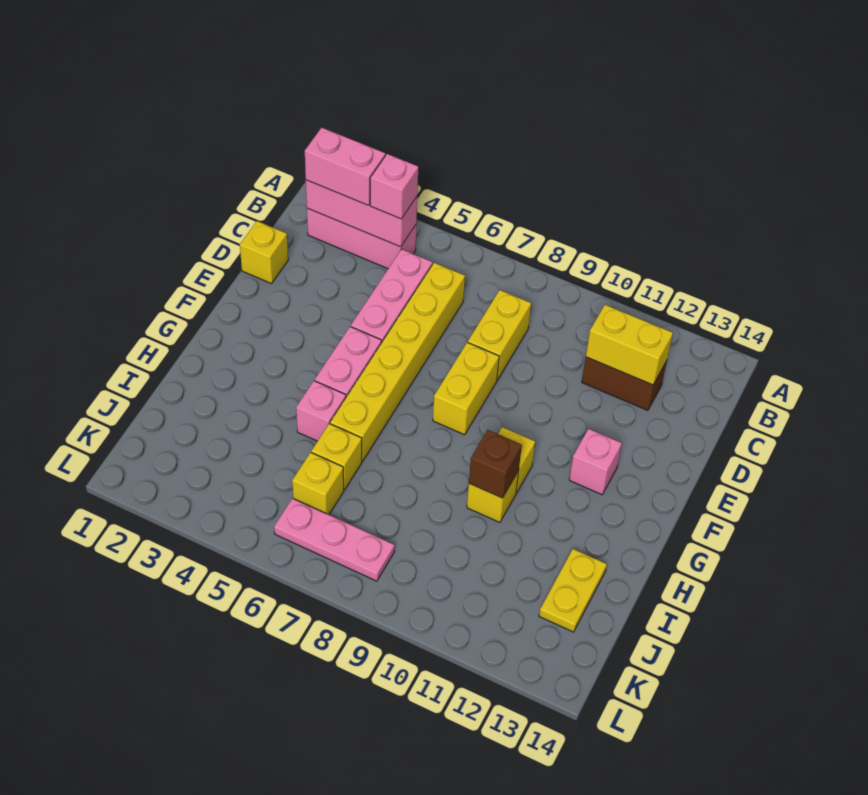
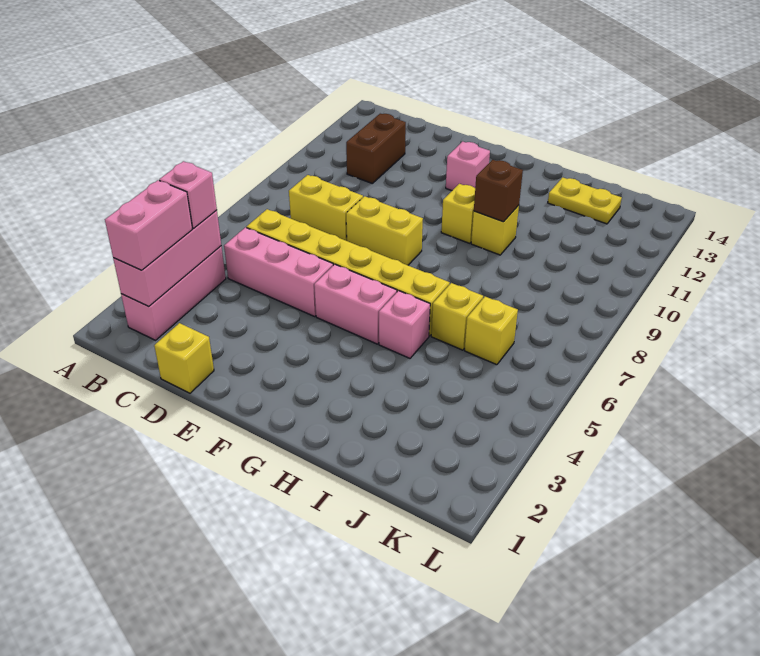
yellow brick C11:C12 level 2 -> none
pink plate K6:K8 level 1 -> none

